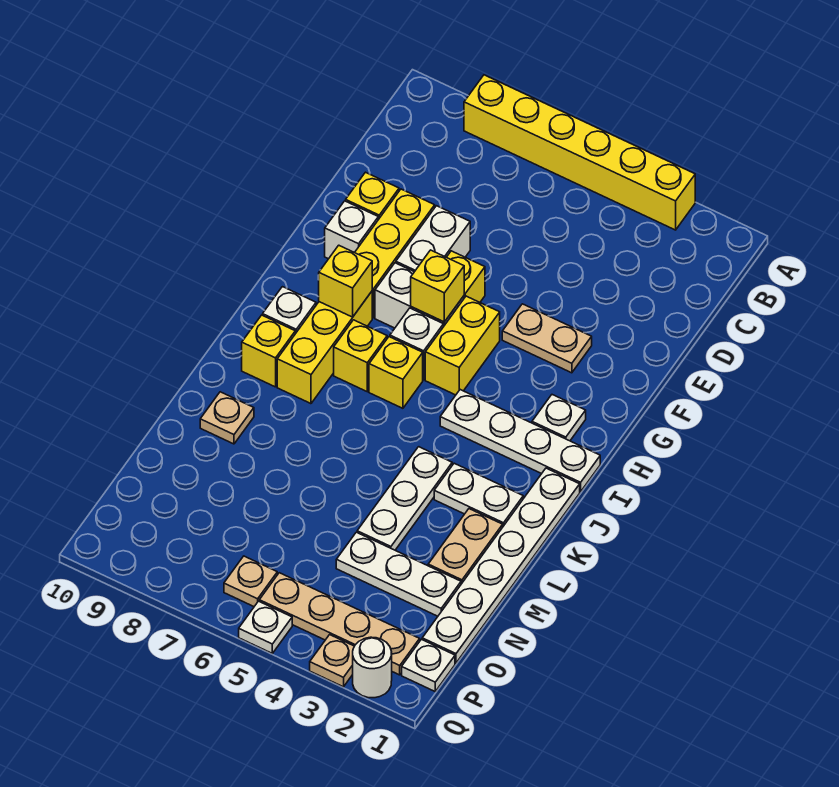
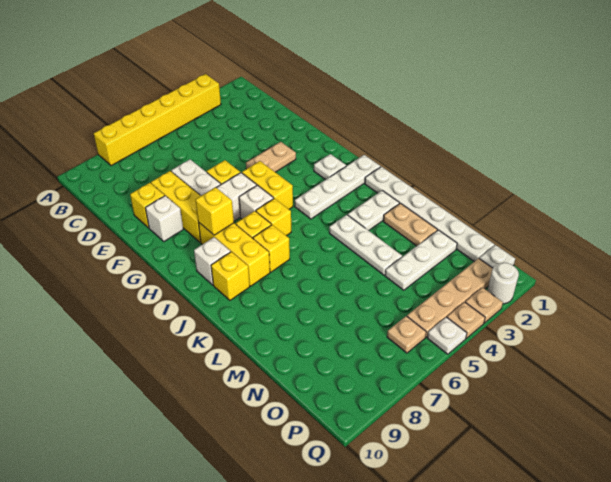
yellow brick G6 level 2 -> yellow brick J7 level 1
tan plate L9 level 1 -> tan plate Q4 level 1

